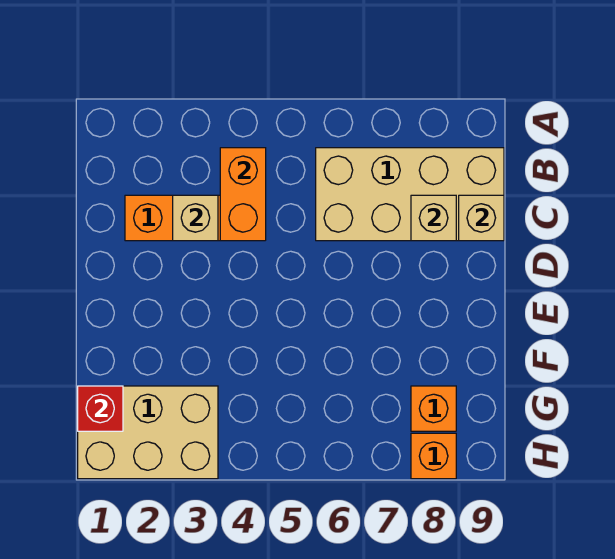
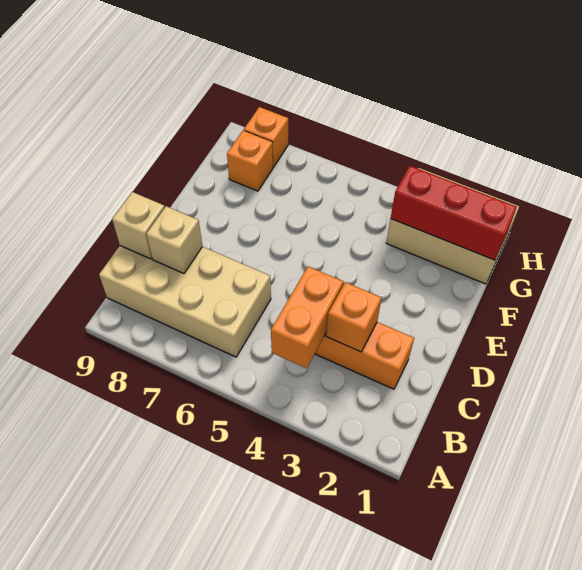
tan brick C3 level 2 -> orange brick C3 level 2
red brick G1 level 2 -> red brick G1:G3 level 2

